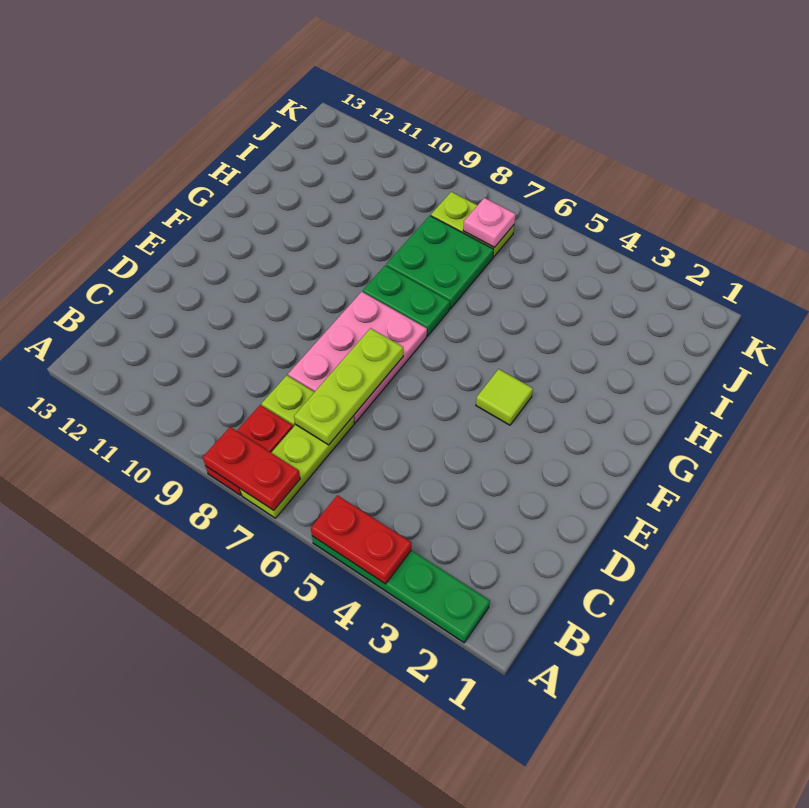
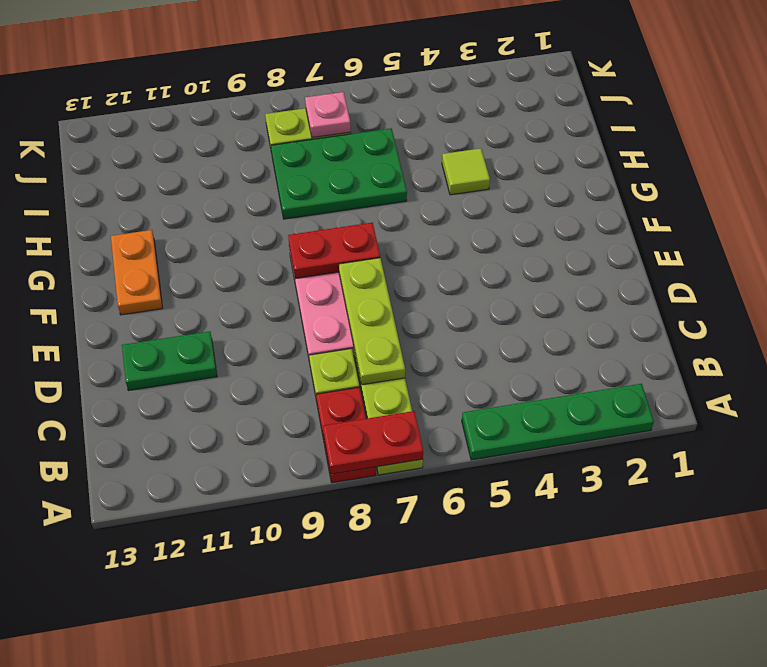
red plate A4:A5 level 2 -> red plate F7:F8 level 2
lime tile F4 level 1 -> lime tile H4 level 1
none -> orange plate F12:G12 level 1
green plate G7:G8 level 1 -> green plate D11:D12 level 1
green plate H7:I8 level 1 -> green plate H6:I8 level 1

